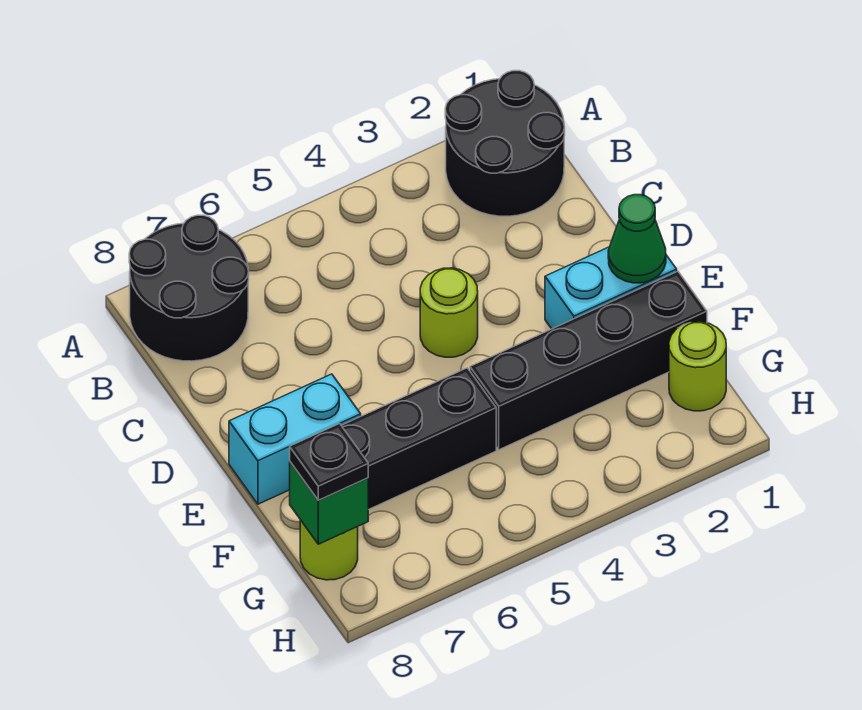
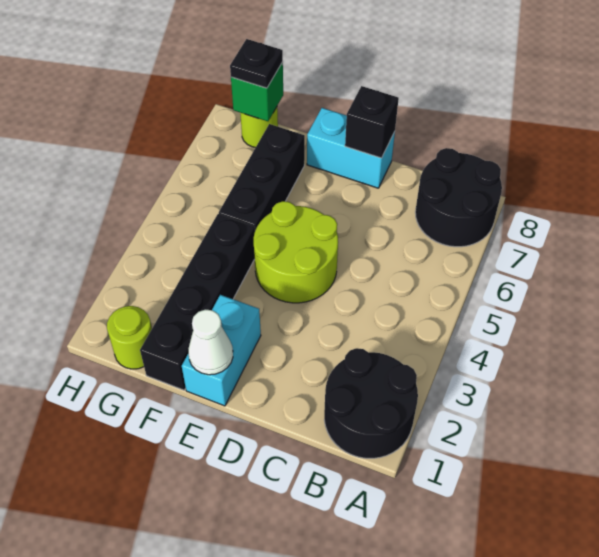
lime round brick D4 level 1 -> lime round brick D4:E5 level 1
none -> black brick D8 level 2
green cone E1 level 2 -> white cone E1 level 2
cyan brick E7:E8 level 1 -> cyan brick D8:E8 level 1

